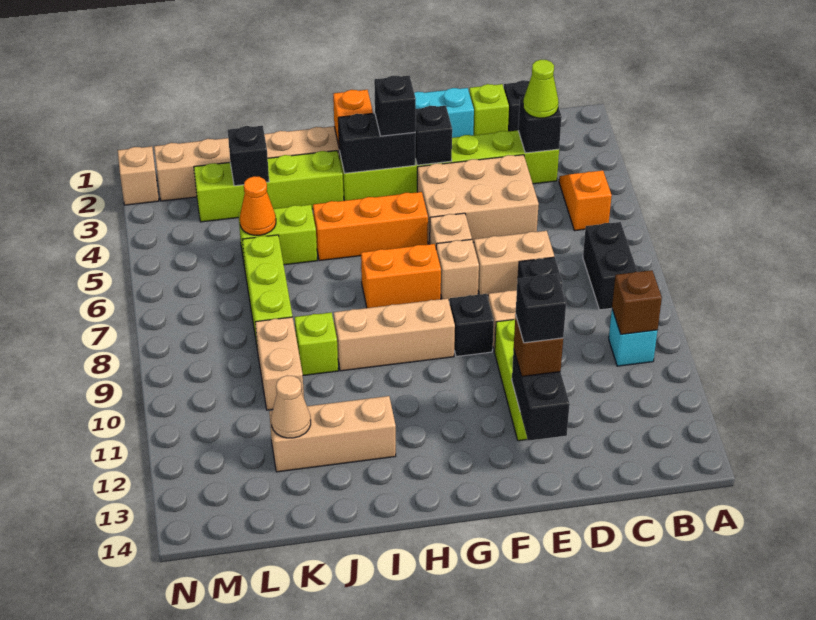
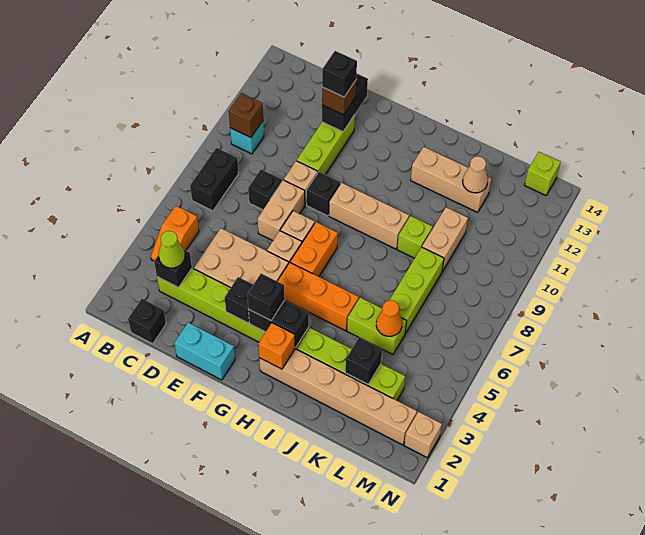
lime brick D1 level 1 -> lime brick M14 level 1
tan brick D7:E7 level 1 -> tan brick E7:E8 level 1
orange brick G7:H7 level 1 -> orange brick G6:G7 level 1

